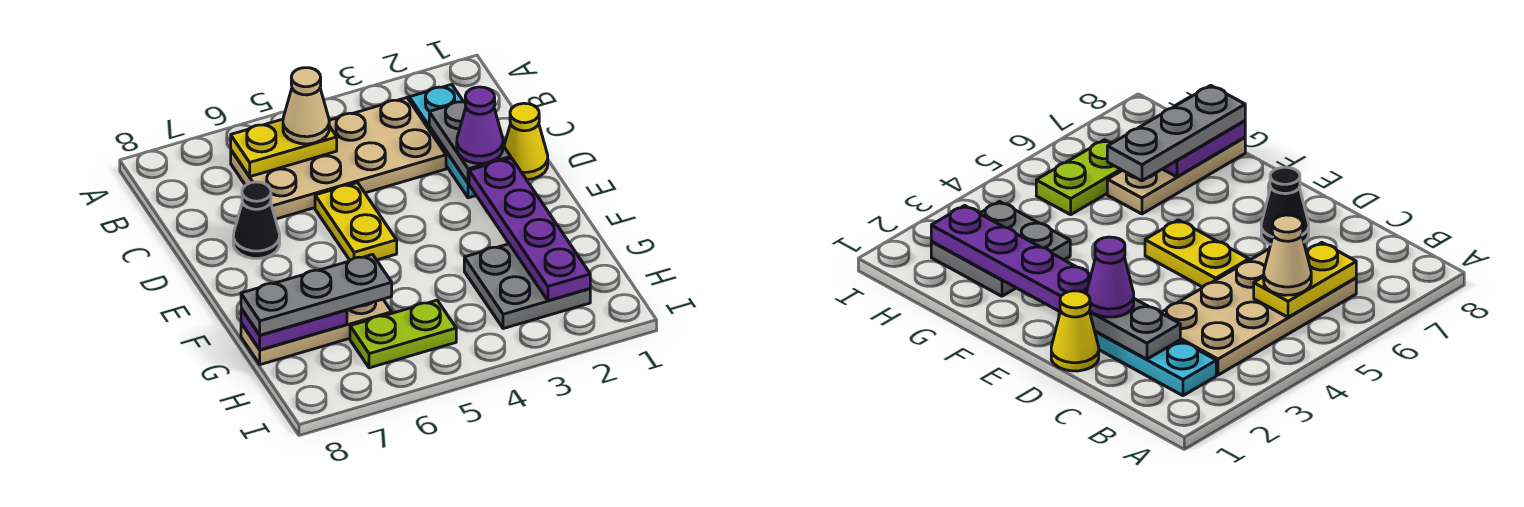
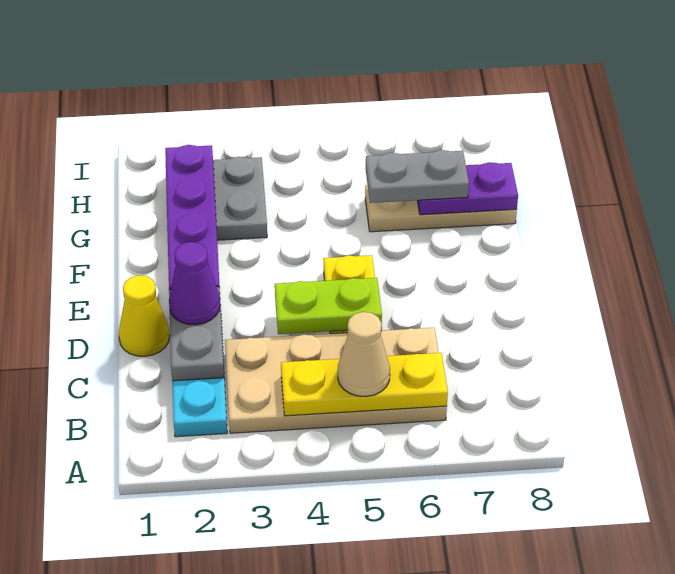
yellow plate B5:B6 level 2 -> yellow plate B4:B6 level 2
black cone D7 level 1 -> none
grey plate G6:G8 level 3 -> grey plate G6:G7 level 3
lime plate H5:H6 level 1 -> lime plate D4:D5 level 2

